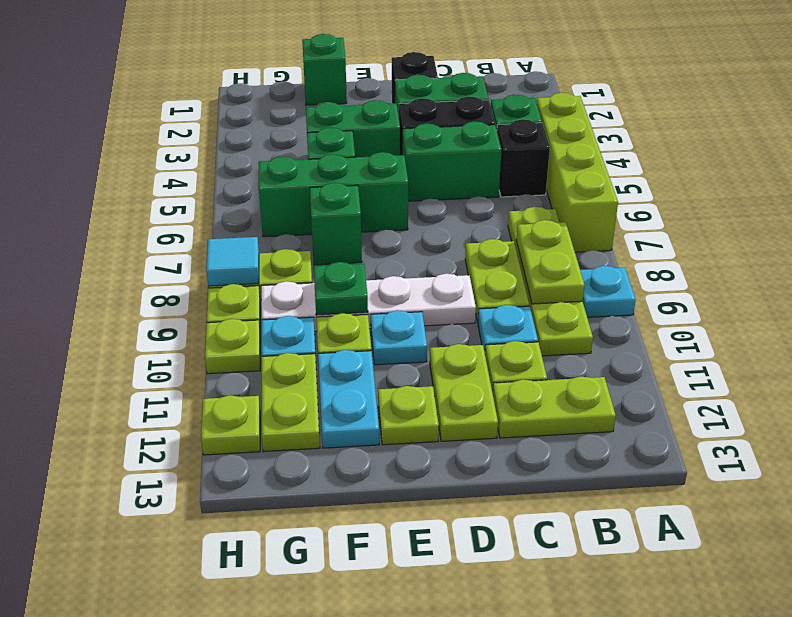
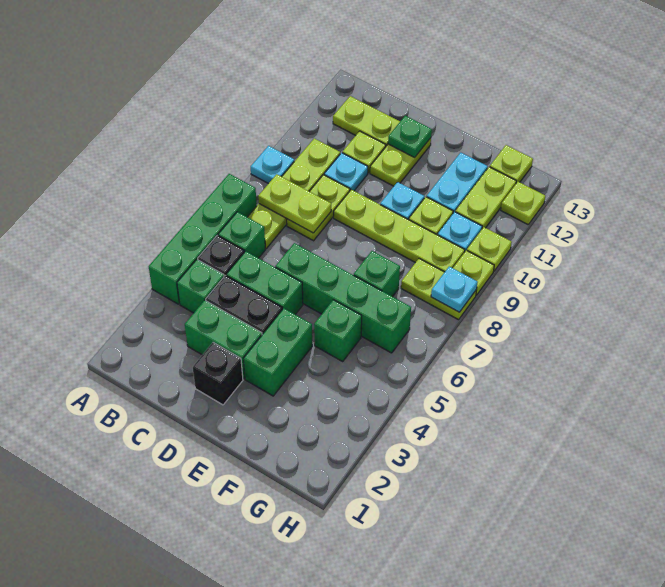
lime brick A4:A7 level 1 -> green brick A4:A7 level 1
lime plate B8:B9 level 2 -> lime plate B8:C8 level 2
white plate D9:G9 level 1 -> lime plate D9:G9 level 1
green brick E4:F4 level 1 -> green brick E3:E4 level 1
green brick E6:G6 level 1 -> green brick D6:G6 level 1
lime plate E12 level 1 -> lime plate G13 level 1
green brick F1 level 1 -> green brick B6 level 1
green plate F9 level 2 -> green plate D12 level 2
cyan tile H8 level 2 -> cyan plate H8 level 2

